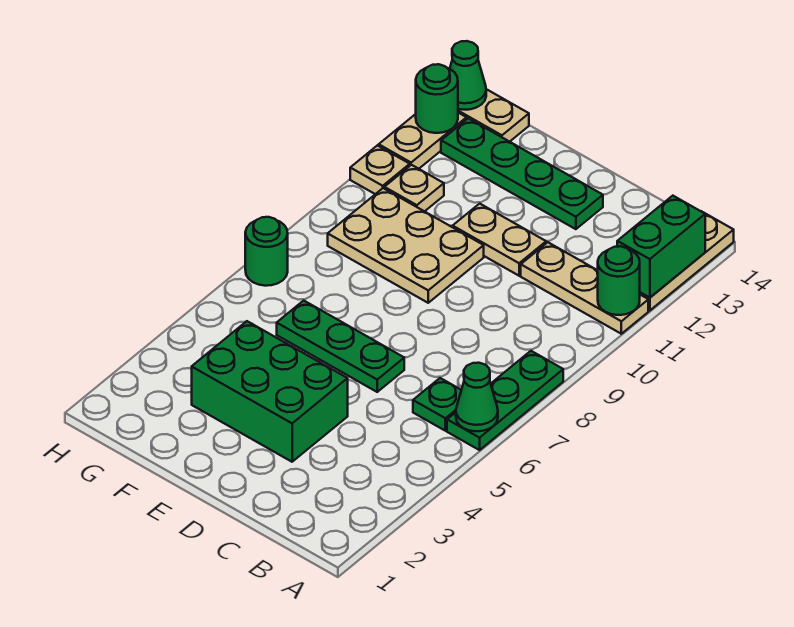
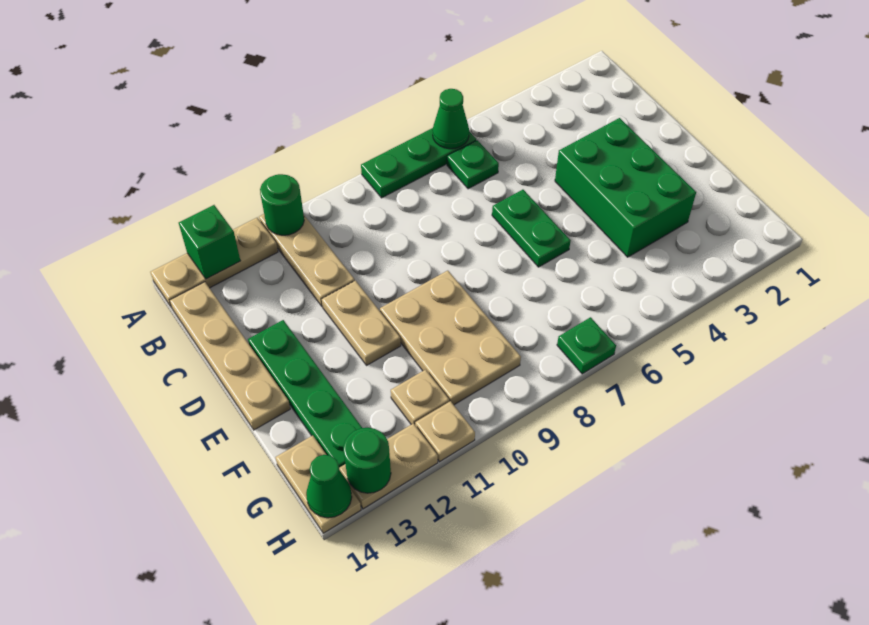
green brick A12:A13 level 2 -> green brick A13 level 2
none -> tan plate B14:E14 level 1
green plate D6:F6 level 1 -> green plate D6:E6 level 1
green round brick H7 level 1 -> green plate H7 level 1

